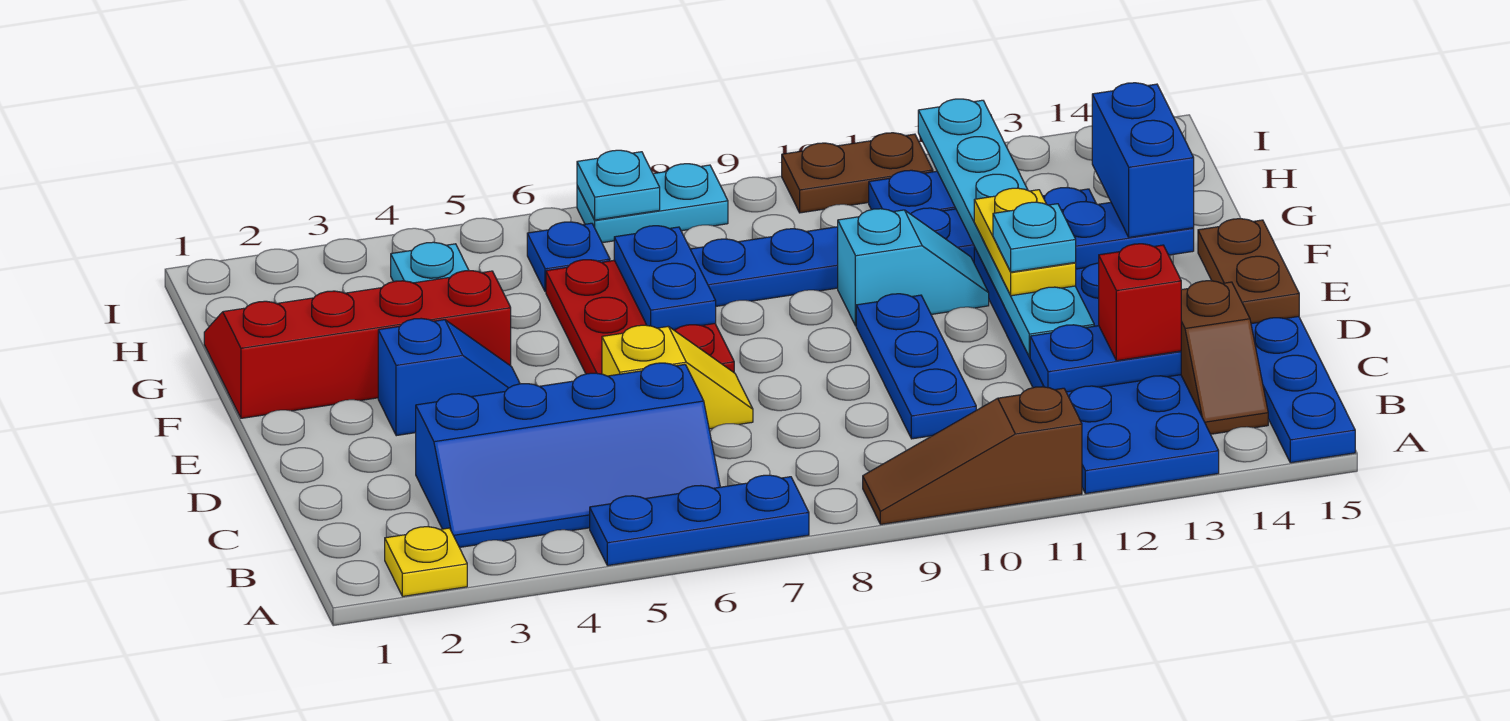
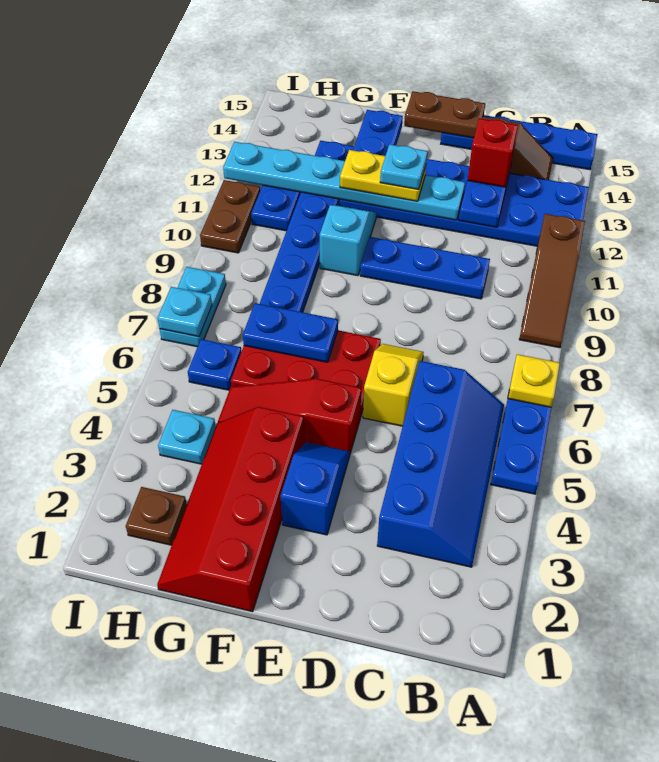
yellow plate A2 level 1 -> yellow plate A7 level 2
none -> red slope E5:G5 level 1 top E
blue brick F14:G14 level 3 -> none
none -> brown plate H2 level 1

